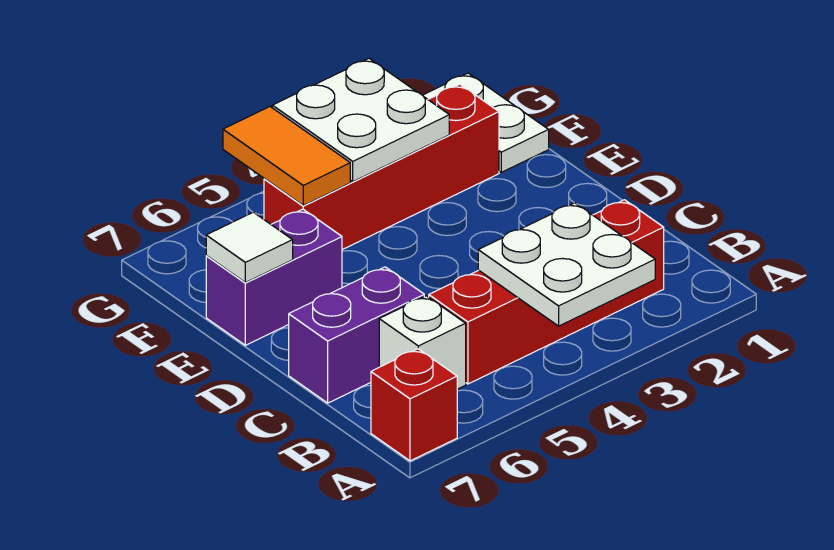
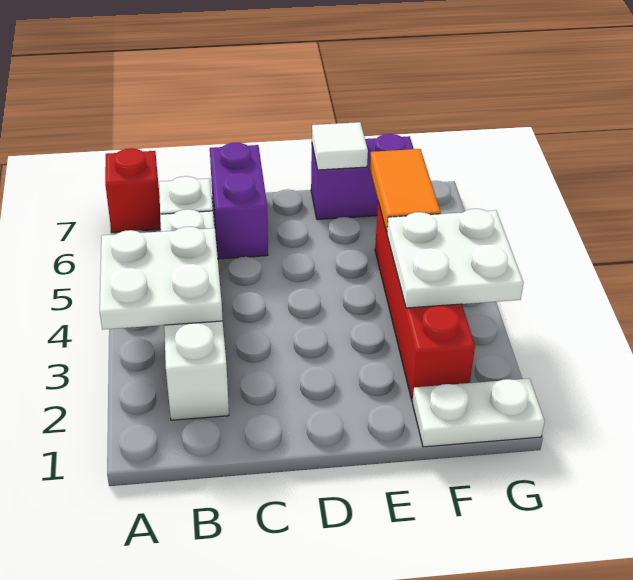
red brick B2:B5 level 1 -> white brick B2:B5 level 1
purple brick E6:E7 level 1 -> purple brick E7:F7 level 1
orange tile F5:G5 level 2 -> orange tile F5:F6 level 2

